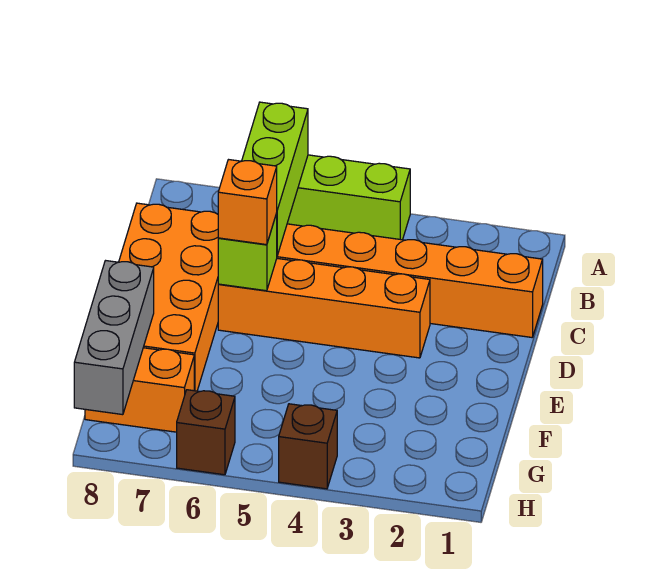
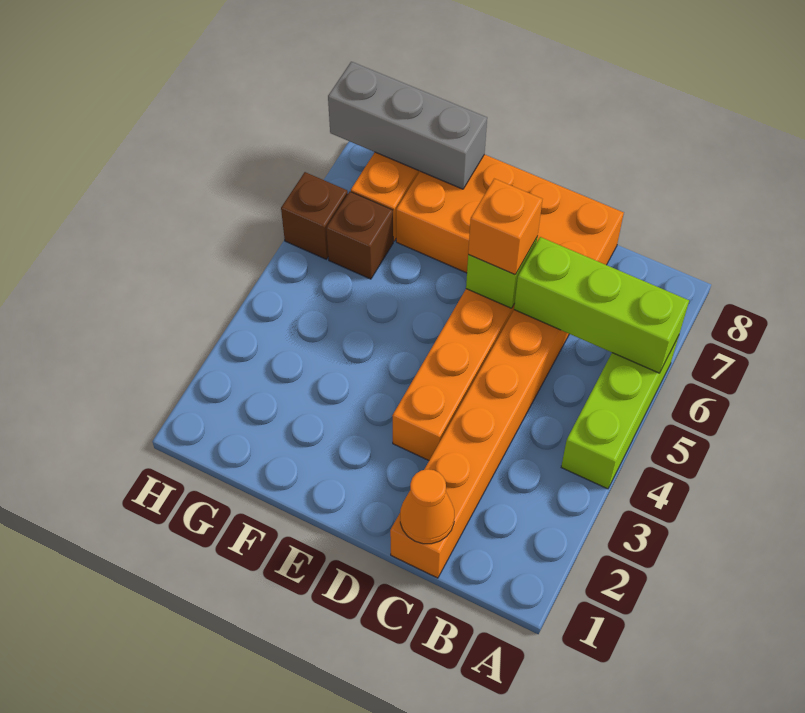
none -> orange cone C1 level 2
brown brick H4 level 1 -> brown brick G6 level 1

